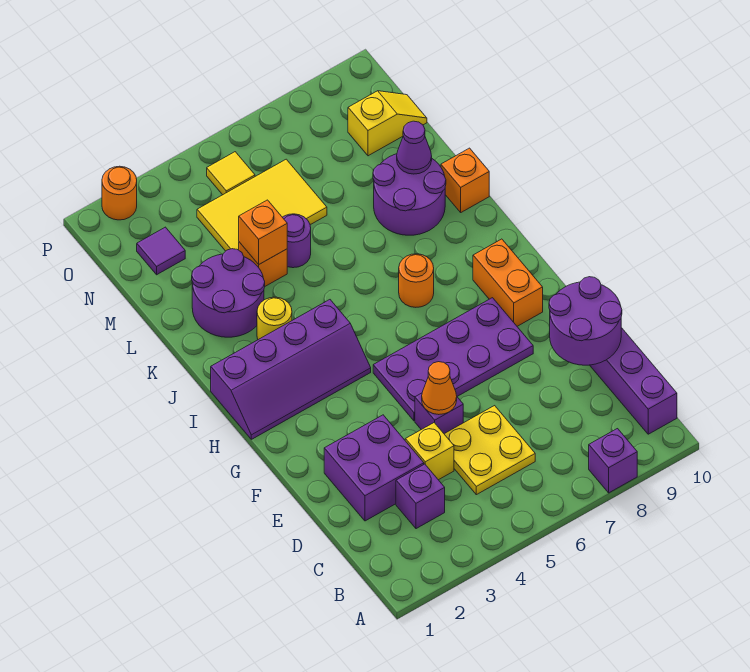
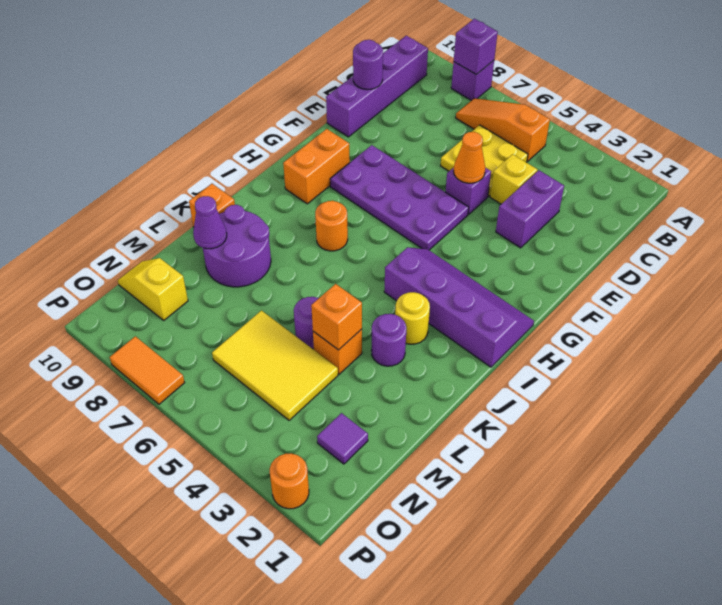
none -> orange slope B5:B7 level 1 top 5
purple brick C3 level 1 -> purple brick A8 level 2
purple brick D2:E3 level 1 -> purple brick D3:E3 level 1
purple round brick D9:E10 level 2 -> purple round brick D10 level 2
purple round brick K2:L3 level 1 -> purple round brick K3 level 1
yellow tile O5 level 1 -> none
none -> orange tile P7:P8 level 1

